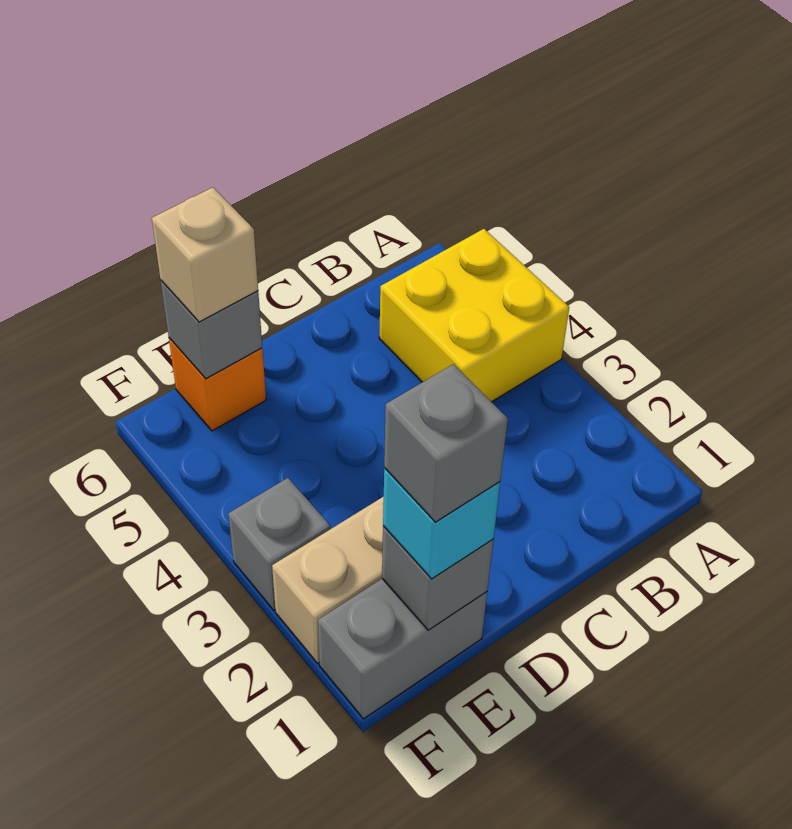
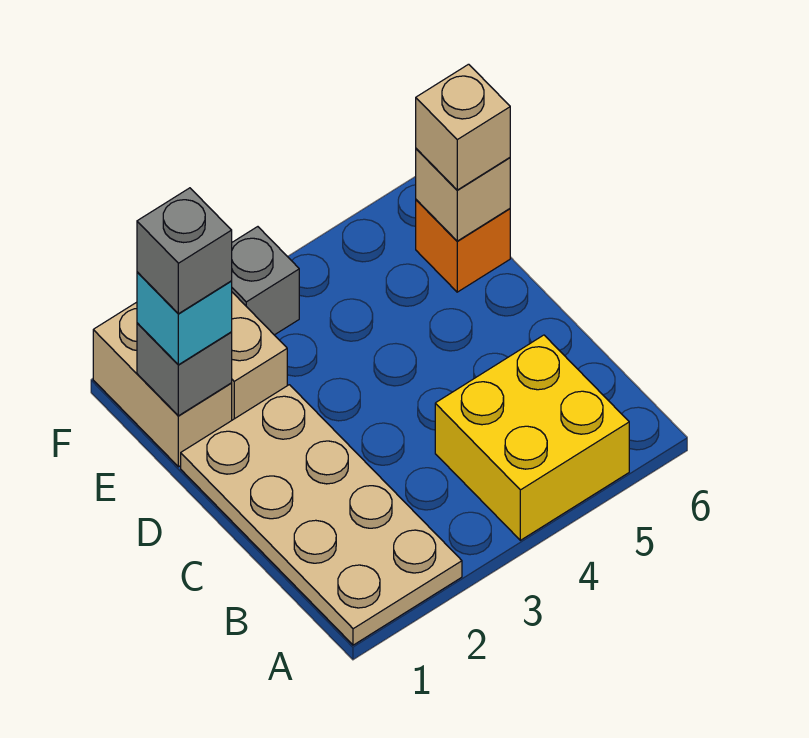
none -> tan plate A1:D2 level 1
grey brick E1:F1 level 1 -> tan brick E1:F1 level 1
grey brick E6 level 2 -> tan brick E6 level 2

